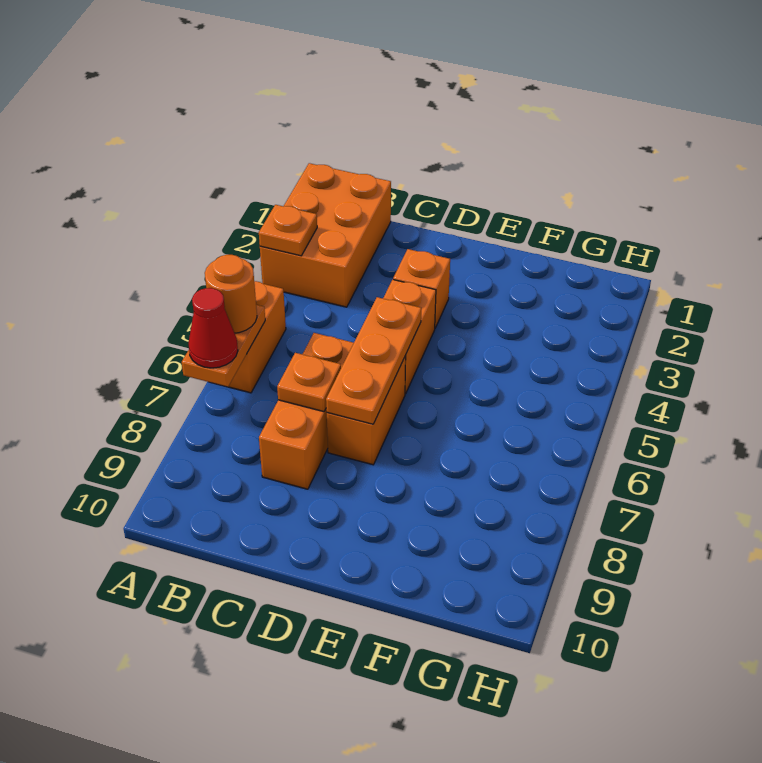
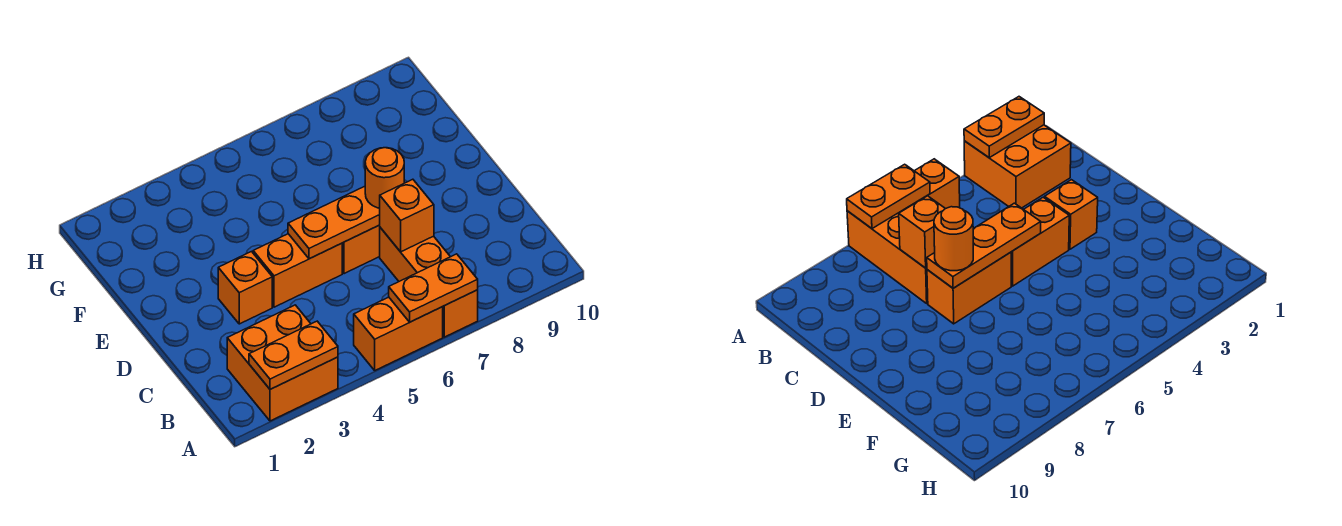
orange brick A1:B3 level 1 -> orange brick A2:B3 level 1
orange plate A3 level 2 -> orange plate A2:A3 level 2
orange round brick A6 level 3 -> orange round brick D7 level 3
red cone A7 level 3 -> none
orange brick C6:C8 level 1 -> orange brick A7:C7 level 1
orange plate C7 level 2 -> orange brick C7 level 2

